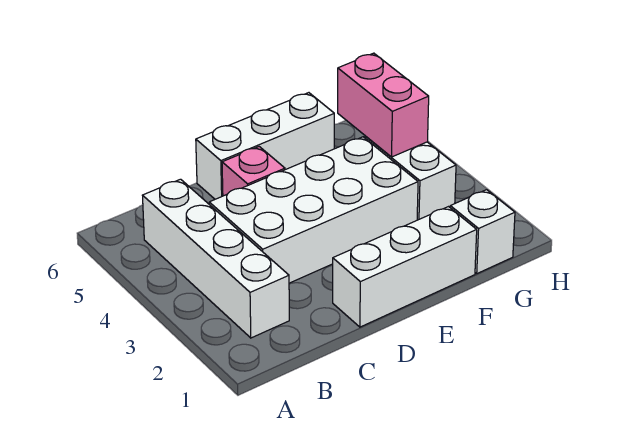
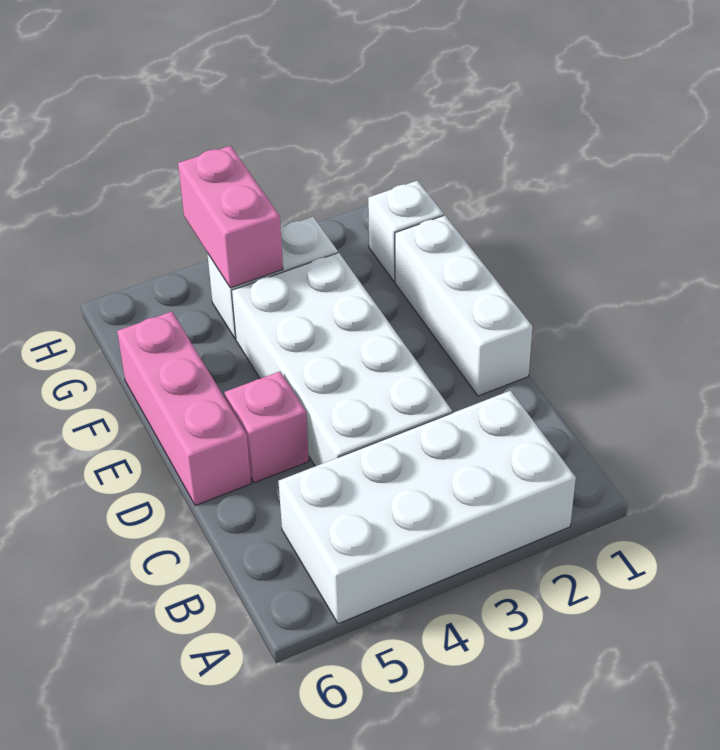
white brick B2:B5 level 1 -> white brick A2:B5 level 1
white brick D6:F6 level 1 -> pink brick D6:F6 level 1
pink brick G4:G5 level 2 -> pink brick G4:H4 level 2

